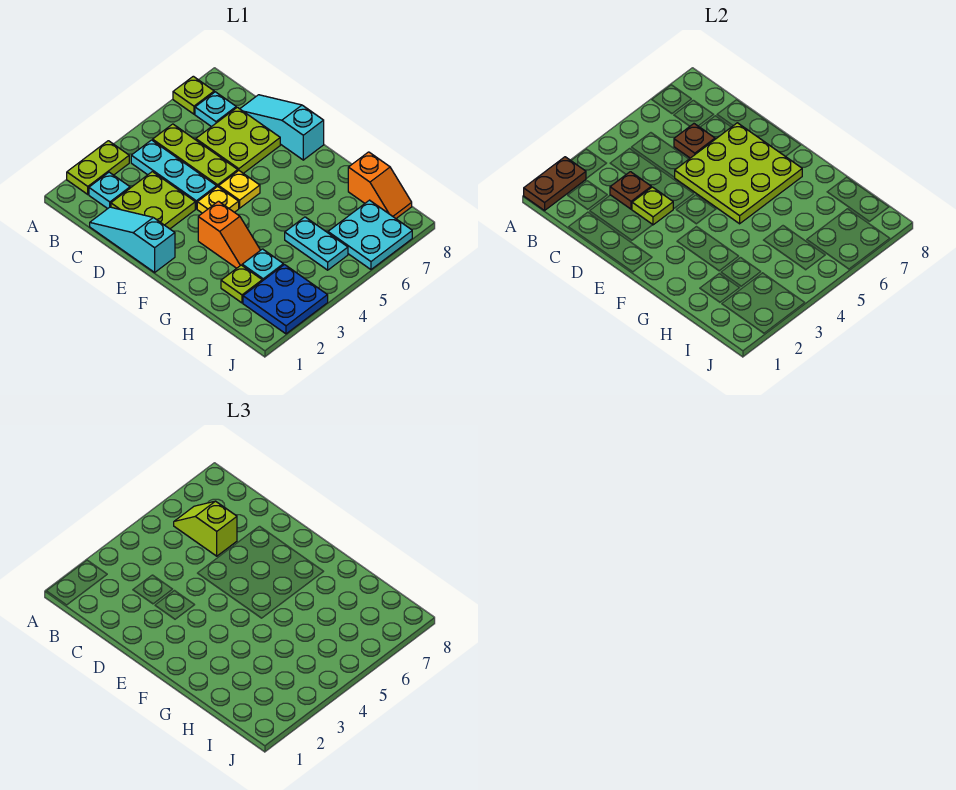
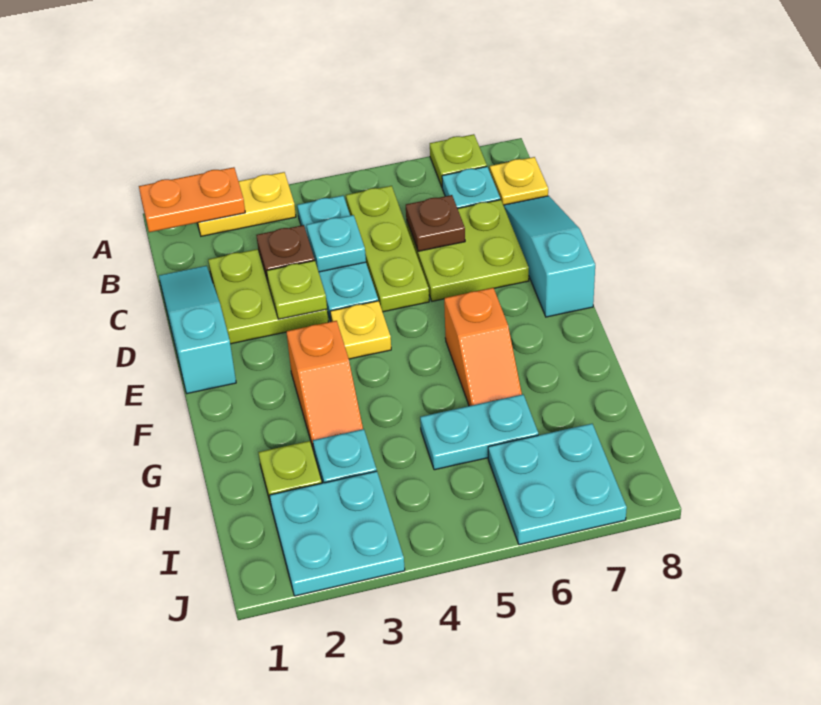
brown plate A1:A2 level 2 -> orange plate A1:A2 level 2
lime plate A2:A3 level 1 -> yellow plate A2:A3 level 1
cyan plate B2 level 1 -> cyan plate C4 level 2
lime slope B6:C6 level 3 top C -> none
lime plate D5:F7 level 2 -> none
yellow plate E5 level 1 -> yellow plate B8 level 1
cyan plate H5:I5 level 1 -> cyan plate H5:H6 level 1
orange slope H8:I8 level 1 top H -> orange slope F6:G6 level 1 top F
blue plate I2:J3 level 1 -> cyan plate I2:J3 level 1

